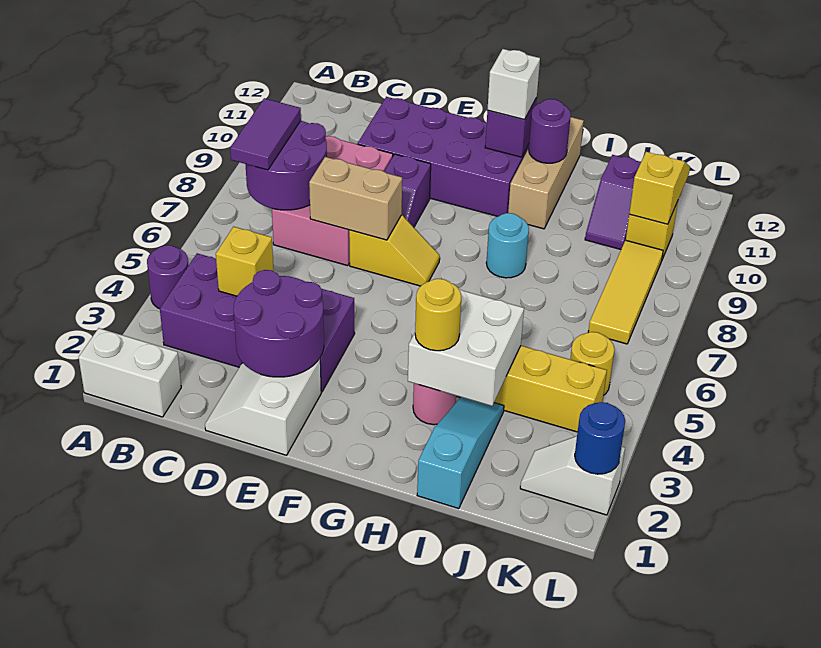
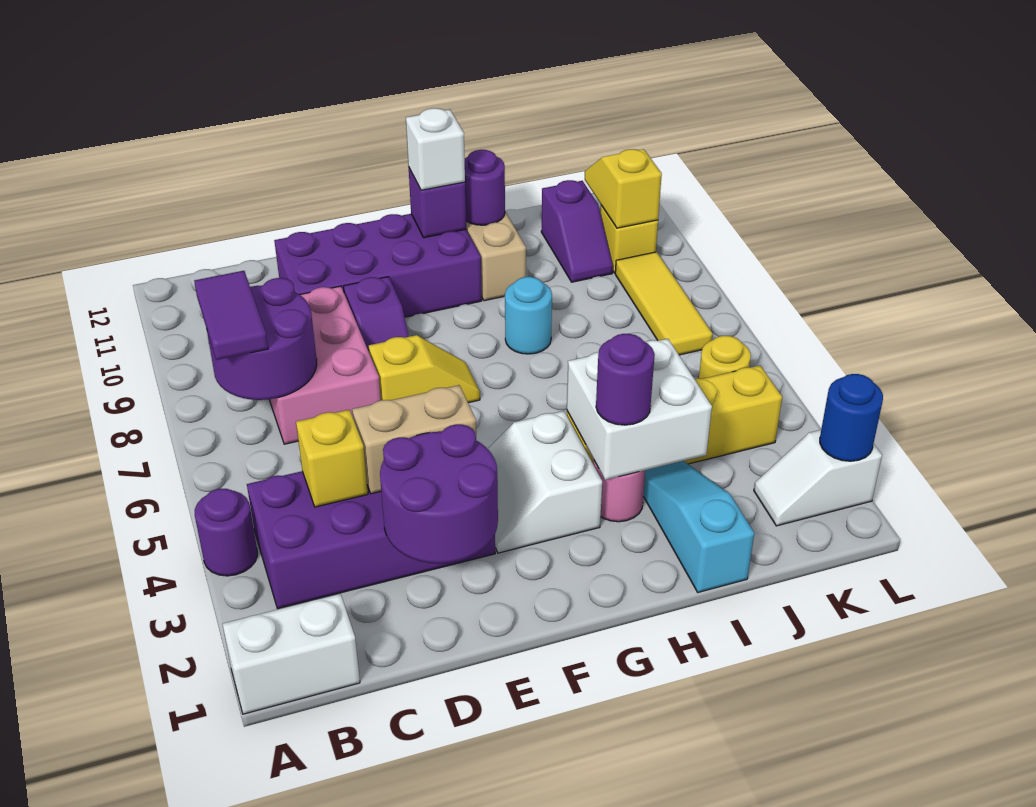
white slope D1:E2 level 1 top E -> white slope F3:G4 level 1 top G
tan brick D7:E7 level 2 -> tan brick D4:E4 level 2
yellow round brick H3 level 3 -> purple round brick H3 level 3

